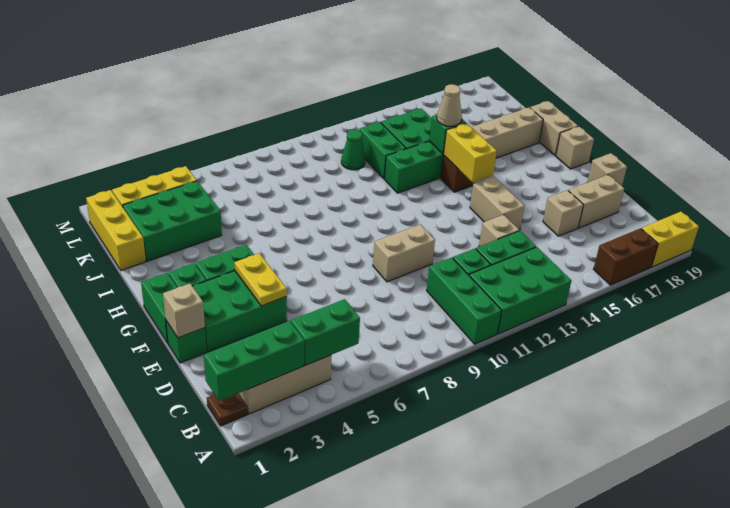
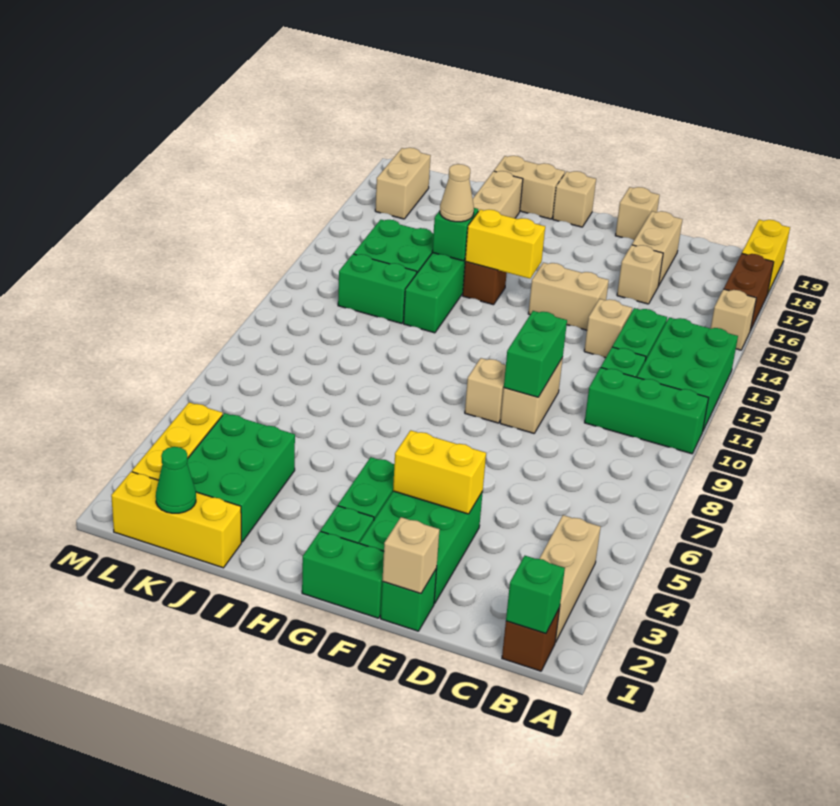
none -> tan brick A15 level 1
brown plate B1 level 1 -> brown brick B1 level 1
green brick B1:B3 level 2 -> green brick B1 level 2
green brick B4:B5 level 2 -> green brick E9:E10 level 2
yellow plate E4:F4 level 2 -> yellow brick E4:F4 level 2
none -> tan brick F9 level 1
green cone K11 level 1 -> green cone K1 level 2
none -> tan brick L17:L18 level 1

